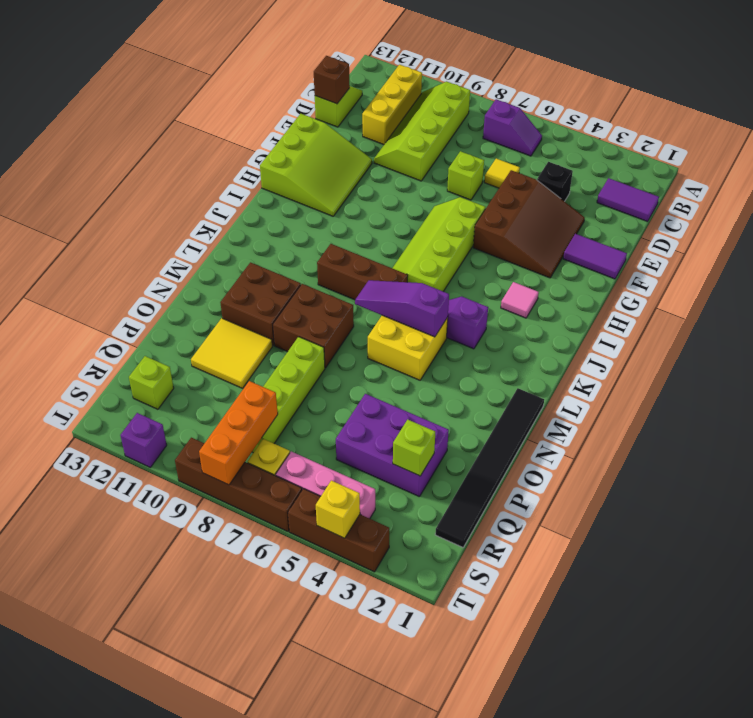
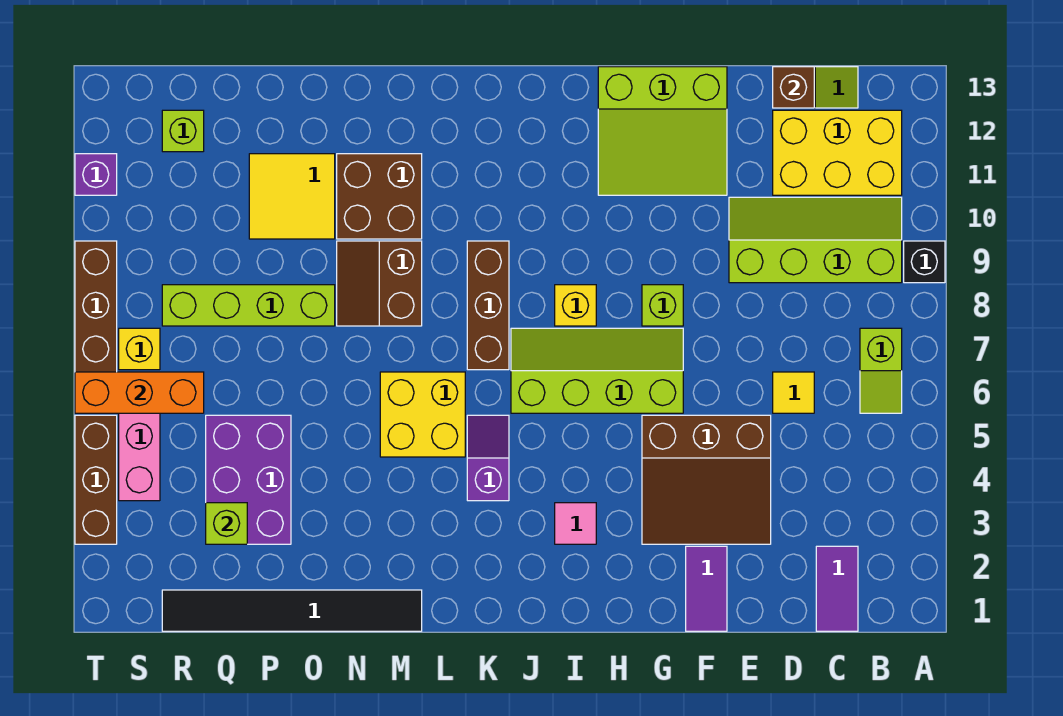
purple slope B6:B7 level 1 top 7 -> lime slope B6:B7 level 1 top 7
yellow brick B11:D11 level 1 -> yellow brick B11:D12 level 1
black brick D4 level 1 -> black brick A9 level 1
lime brick E7 level 1 -> lime brick G8 level 1
purple slope L5:L7 level 2 top 5 -> none
brown brick M8:N9 level 1 -> brown slope M8:N9 level 1 top M
orange brick R8:T8 level 2 -> orange brick R6:T6 level 2
yellow brick T4 level 2 -> yellow brick I8 level 1

